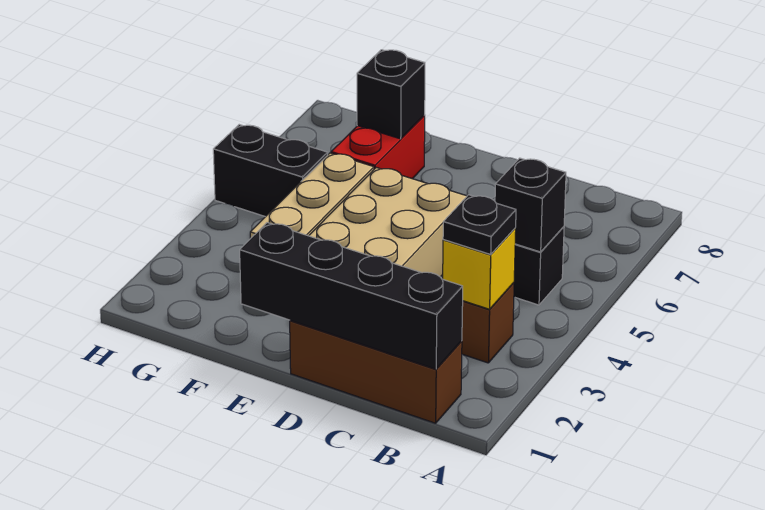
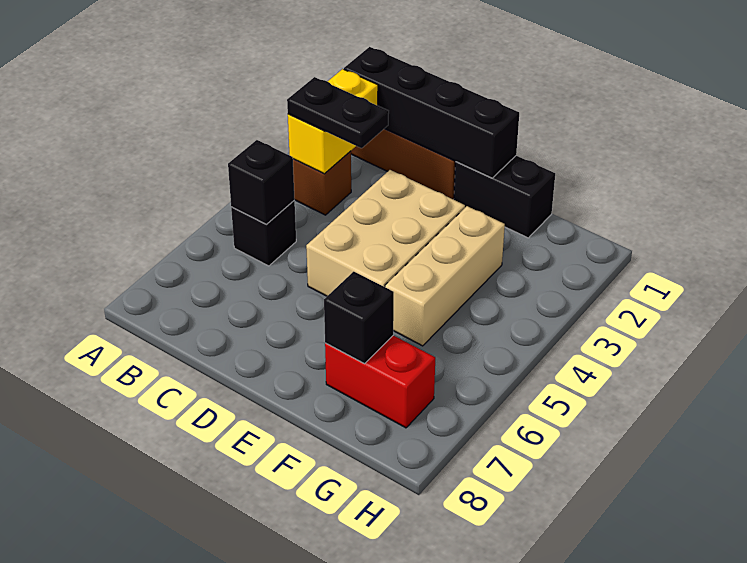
yellow brick B3 level 2 -> yellow brick B2:B3 level 2
black plate B3 level 3 -> black plate B3:C3 level 3
red brick F6:F7 level 1 -> red brick F7:G7 level 1
black brick G5:H5 level 1 -> black brick E1:F1 level 1

